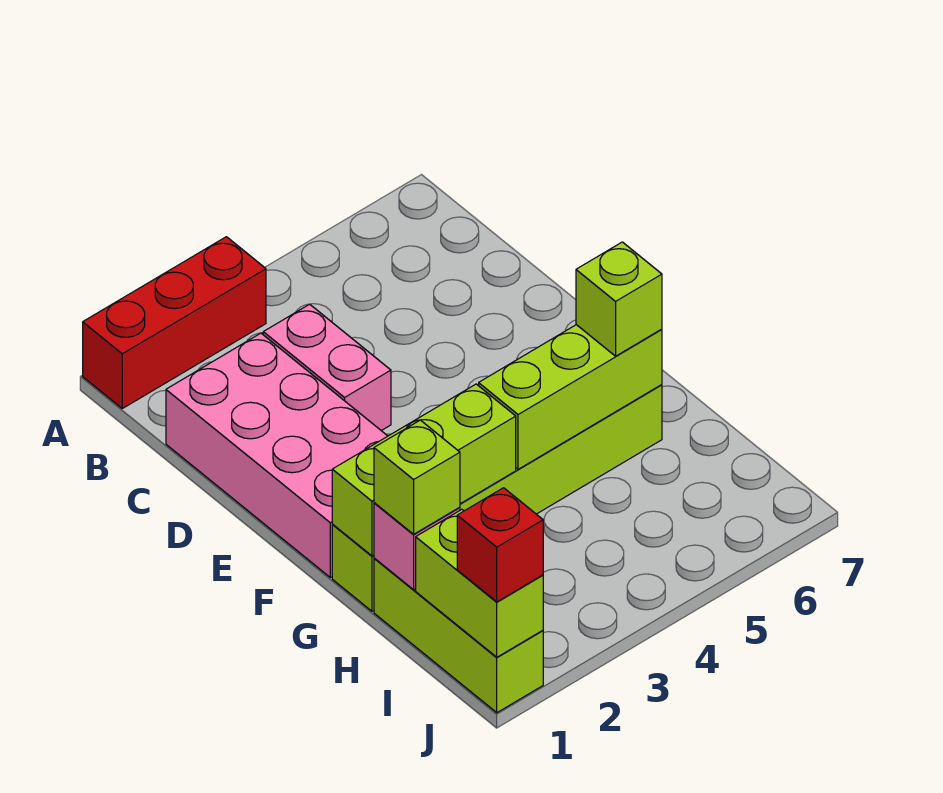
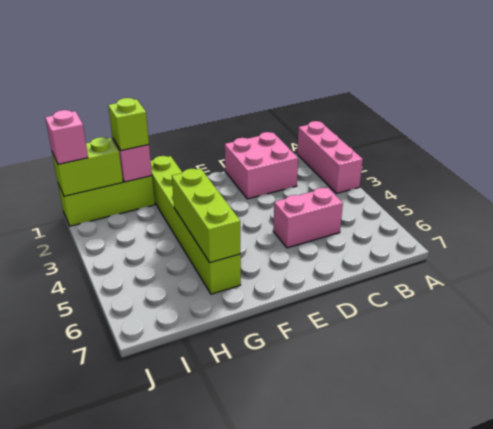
red brick A1:A3 level 1 -> pink brick A1:A3 level 1
pink brick C1:F2 level 1 -> pink brick C1:D2 level 1
pink brick C3:D3 level 1 -> pink brick C5:D5 level 1
lime brick G1:G3 level 2 -> none
lime brick G6 level 3 -> none
red brick J1 level 3 -> pink brick J1 level 3

